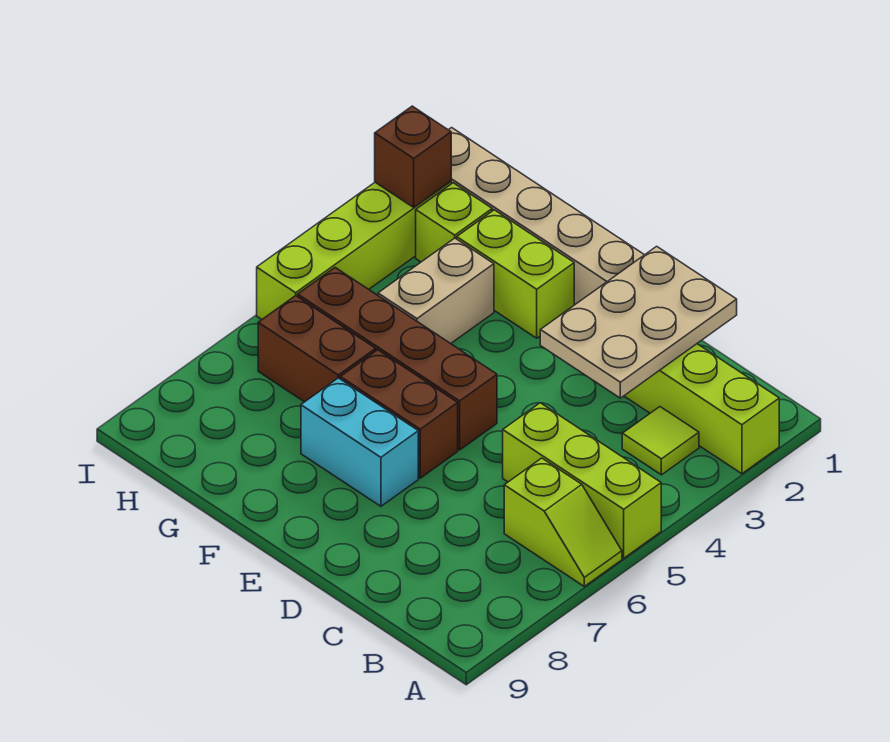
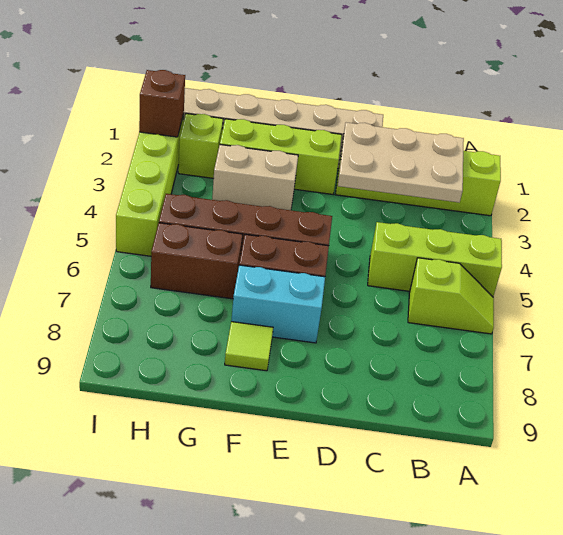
lime tile B3 level 1 -> lime tile F8 level 1
tan plate C1:D3 level 2 -> tan plate B2:D3 level 2
lime brick F2:G2 level 1 -> lime brick E2:G2 level 1
tan brick G3:G4 level 1 -> tan brick F3:G3 level 1

